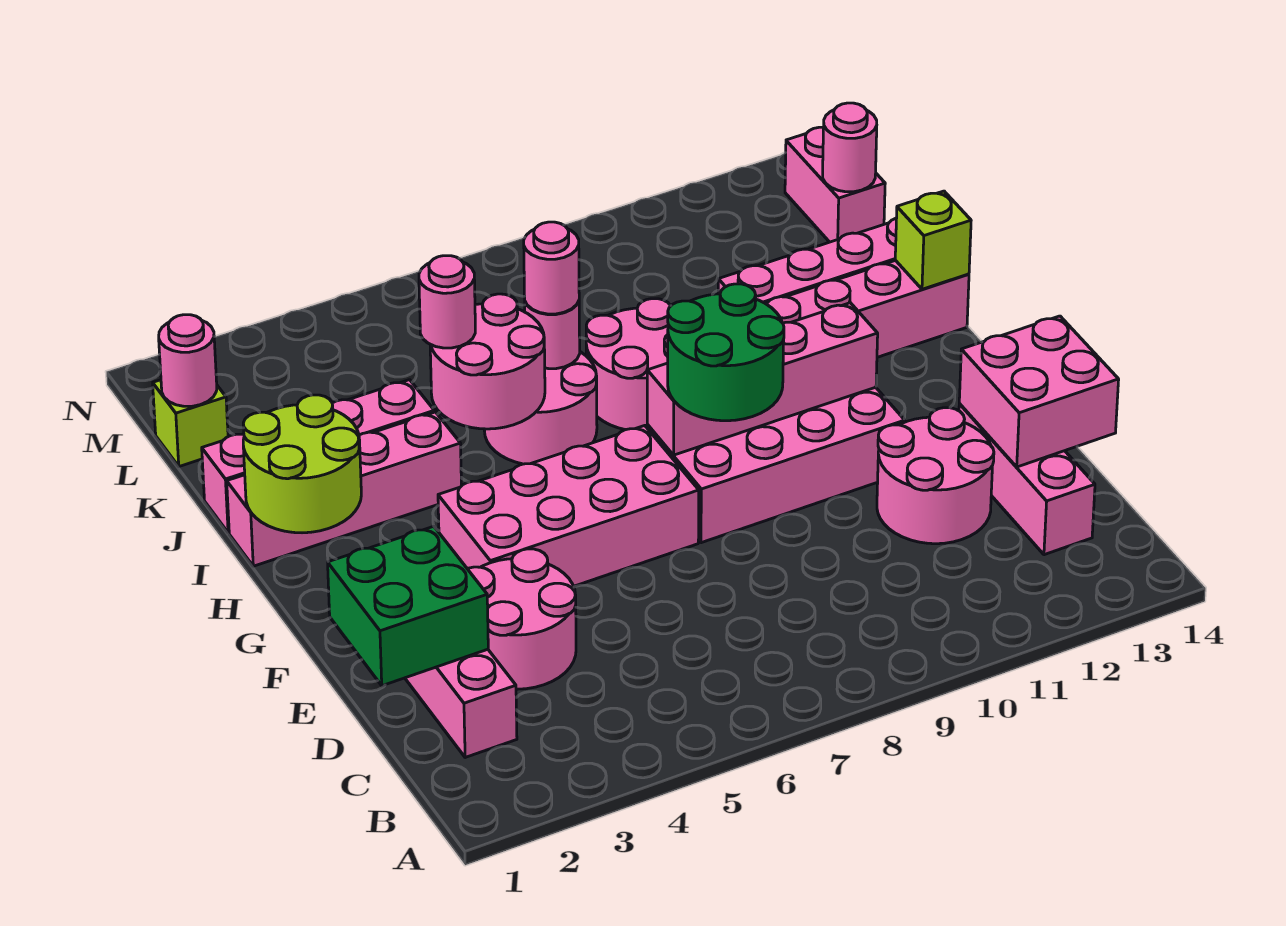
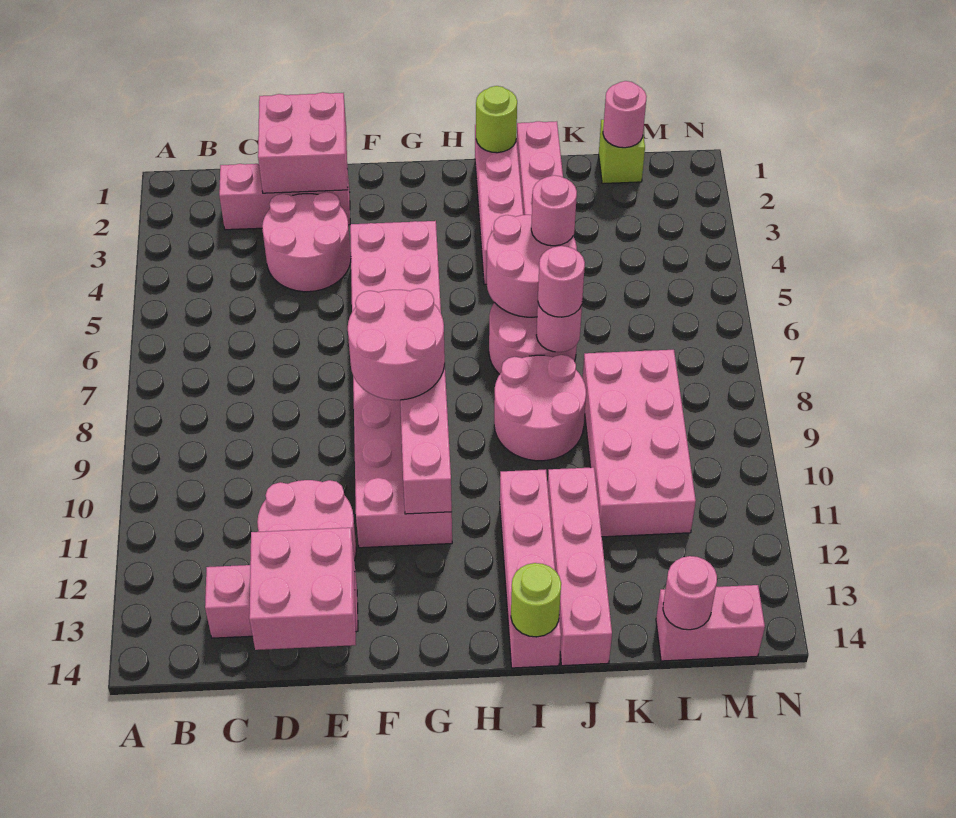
green brick D1:E2 level 2 -> pink brick D1:E2 level 2
green round brick F8:G9 level 3 -> pink round brick F8:G9 level 3
lime round brick H1:I2 level 2 -> lime round brick I1 level 2
lime brick I14 level 2 -> lime round brick I14 level 2
none -> pink brick K8:L11 level 1

